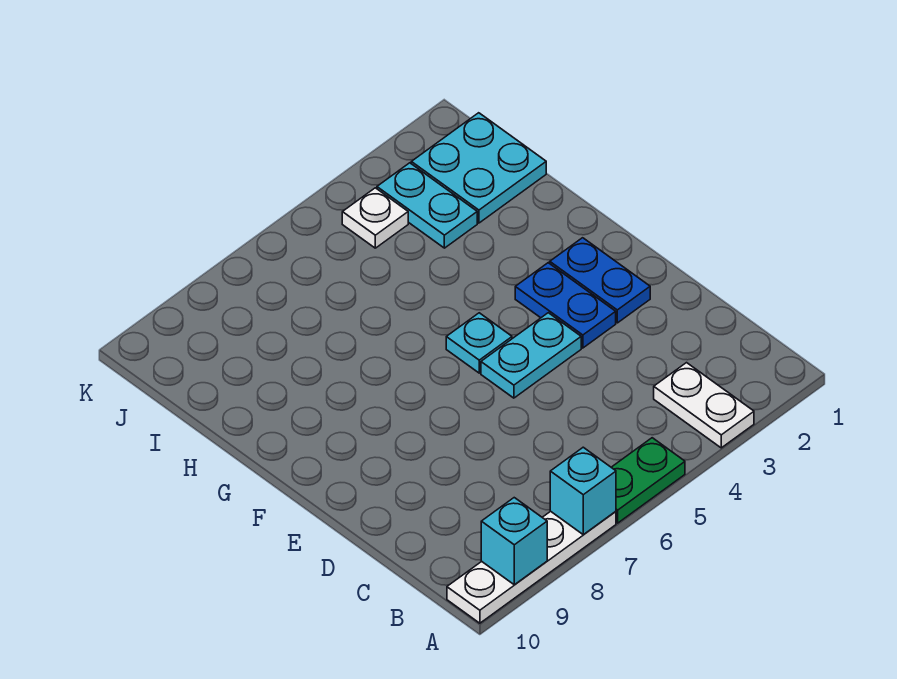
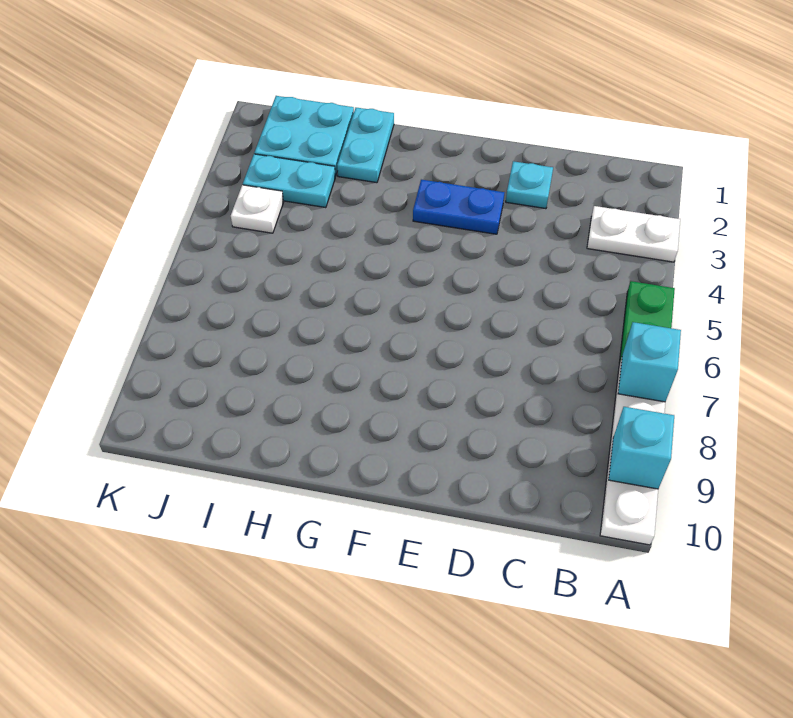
blue plate E2:F2 level 1 -> none
cyan plate E4:E5 level 1 -> cyan plate H1:H2 level 1
cyan plate F5 level 1 -> cyan plate D2 level 1

